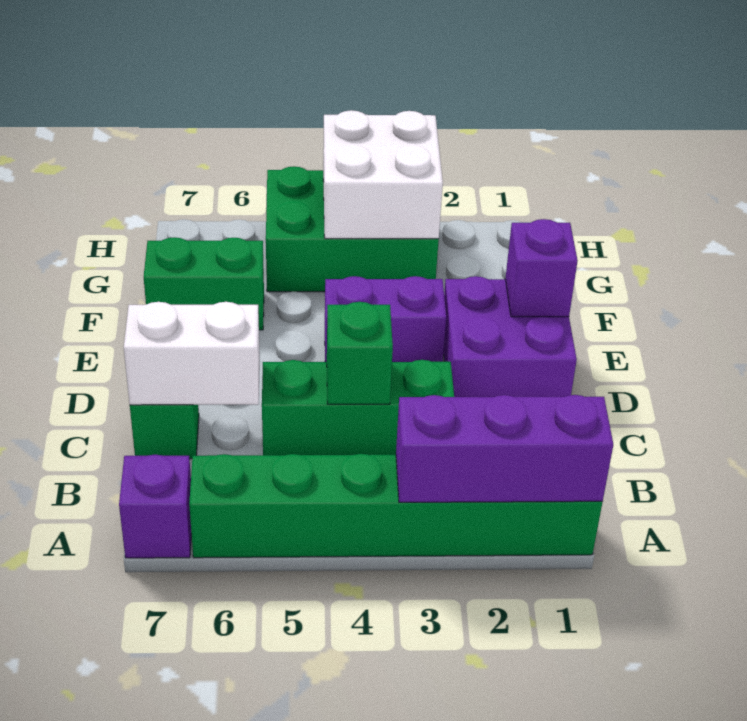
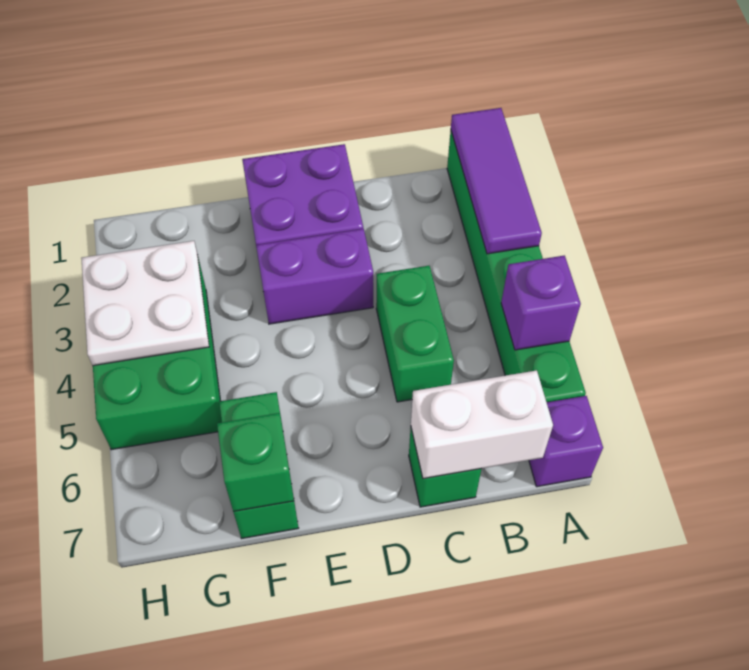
purple brick A1:A3 level 2 -> purple tile A1:A3 level 2
green brick C3:C5 level 1 -> green brick C4:C5 level 1
green brick C4 level 2 -> green brick F7 level 2
white brick C6:C7 level 2 -> white brick B7:C7 level 2
purple brick E1 level 2 -> purple brick A5 level 2
purple brick E3:E4 level 1 -> purple brick D3:E3 level 1
white brick G3:H4 level 2 -> white plate G3:H4 level 2

